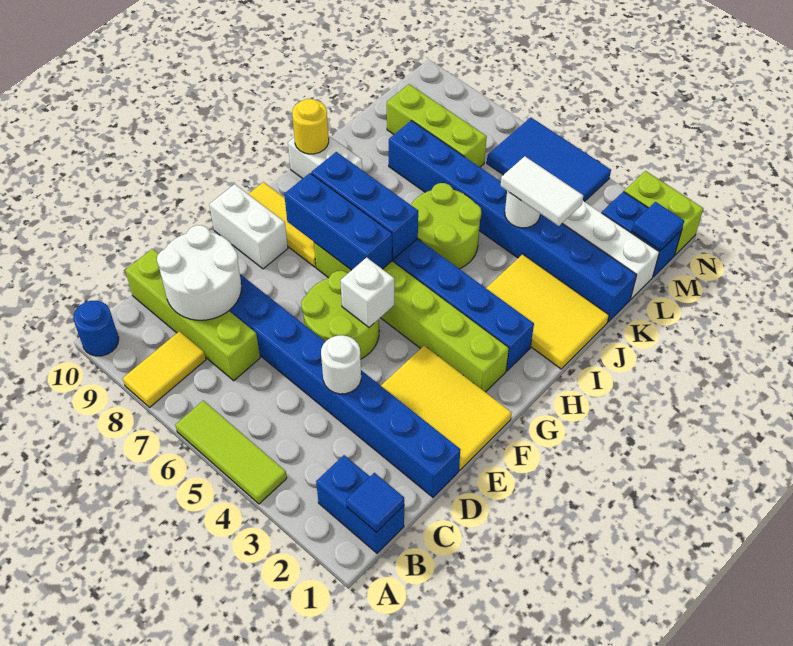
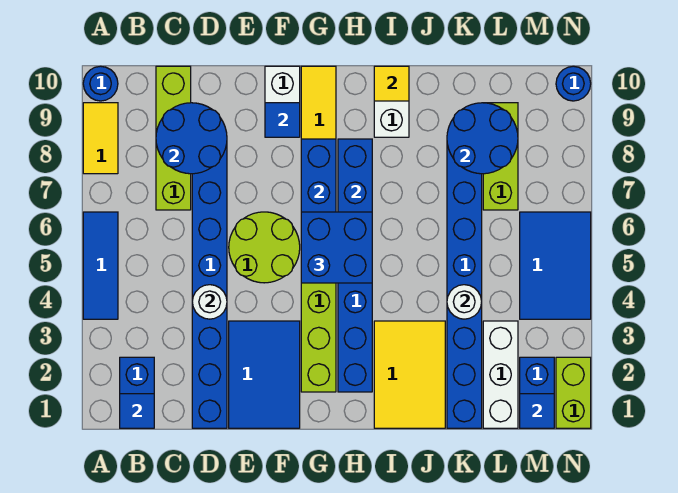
lime tile A4:A6 level 1 -> blue tile A4:A6 level 1
yellow tile A8:B8 level 1 -> yellow tile A8:A9 level 1
white round brick C8:D9 level 2 -> blue round brick C8:D9 level 2
yellow tile E1:F3 level 1 -> blue tile E1:F3 level 1
white brick F5 level 2 -> none
none -> blue tile F9 level 2
none -> blue brick G5:H6 level 3
lime round brick I5:J6 level 1 -> none
yellow round brick I10 level 2 -> yellow tile I10 level 2
white tile K3:K4 level 3 -> none
none -> blue round brick K8:L9 level 2
none -> blue round brick N10 level 1

